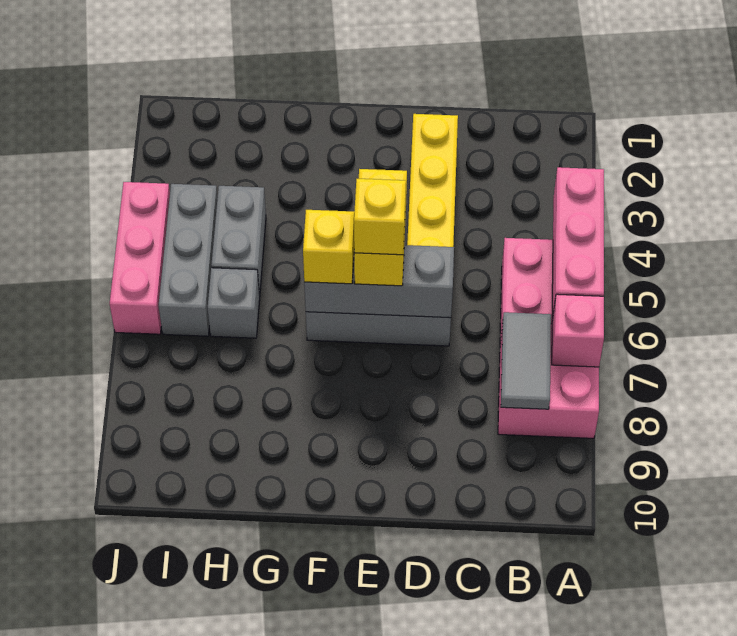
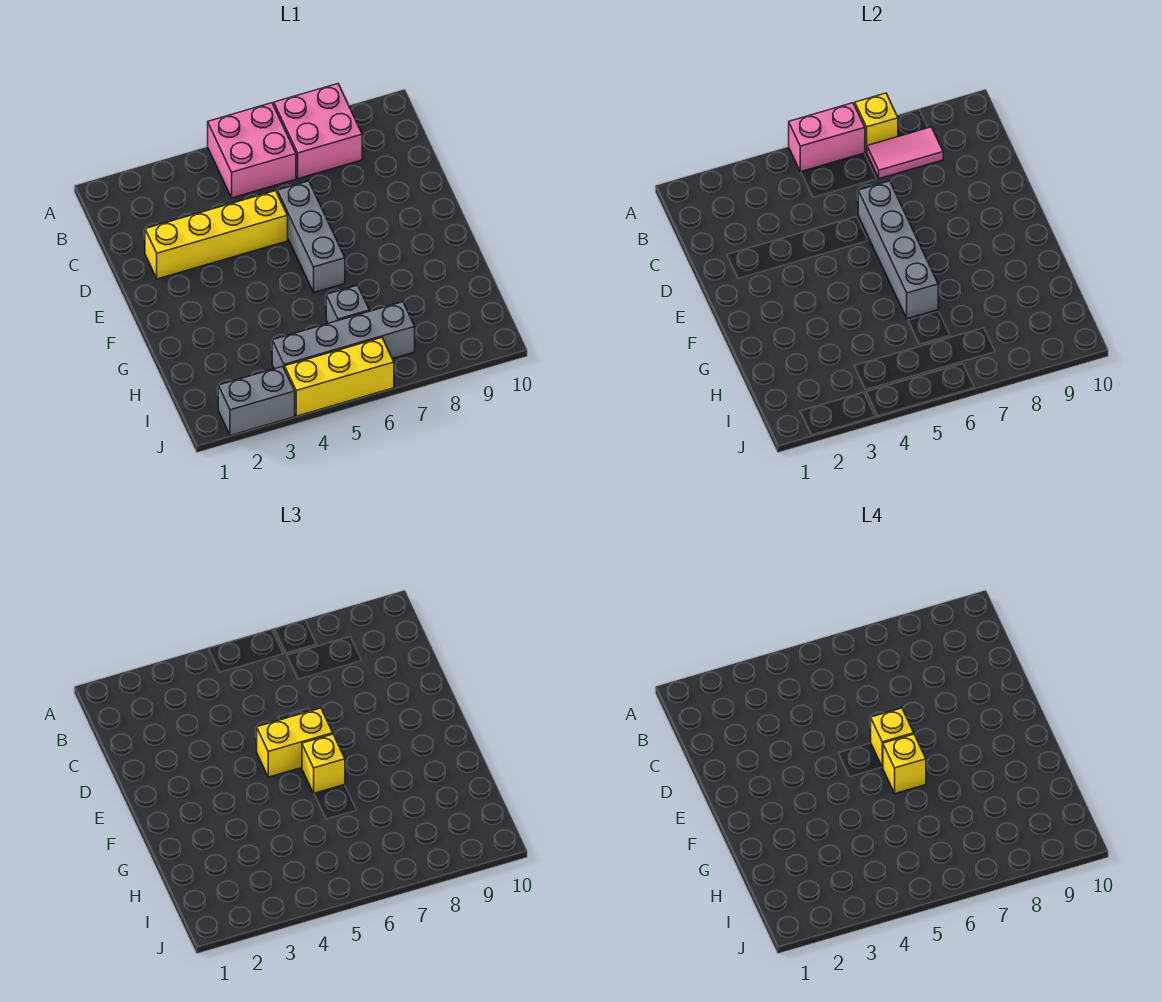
pink brick A4:A6 level 2 -> pink brick A5:A6 level 2
pink brick A7 level 2 -> yellow brick A7 level 2
grey tile B7:B8 level 2 -> pink tile B7:B8 level 2
grey brick D6:F6 level 2 -> grey brick D6:G6 level 2
none -> yellow brick F6 level 4
grey brick H4:H5 level 1 -> grey brick J2:J3 level 1
grey brick I4:I6 level 1 -> grey brick I4:I7 level 1
pink brick J4:J6 level 1 -> yellow brick J4:J6 level 1

